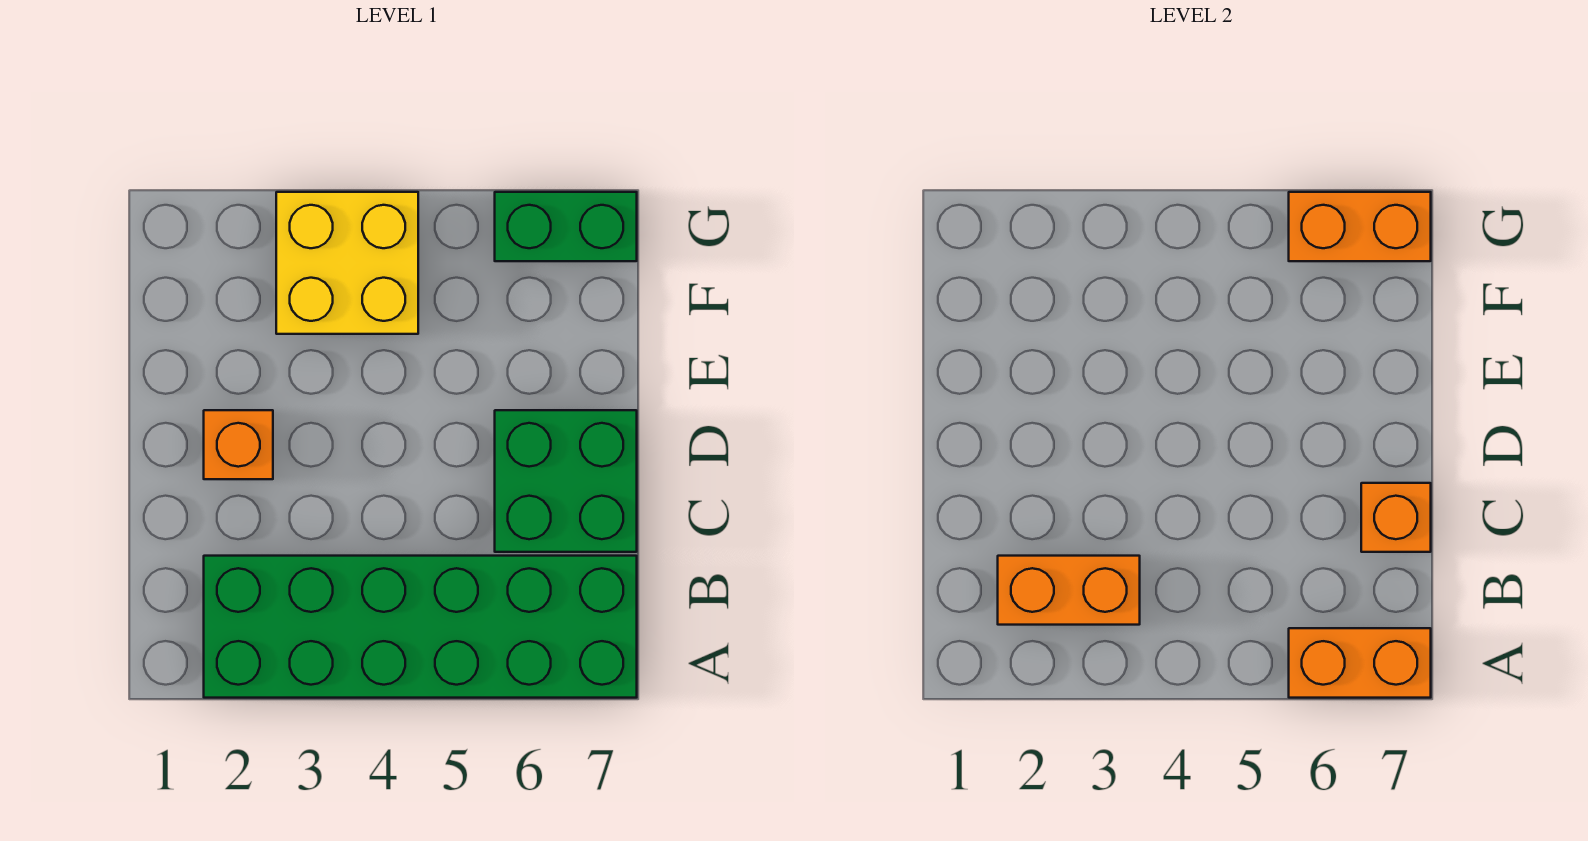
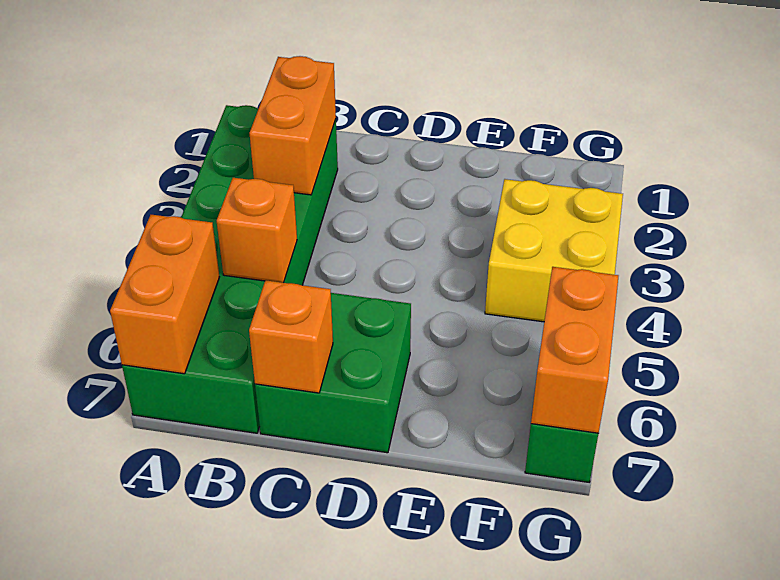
orange brick D2 level 1 -> orange brick B5 level 2

